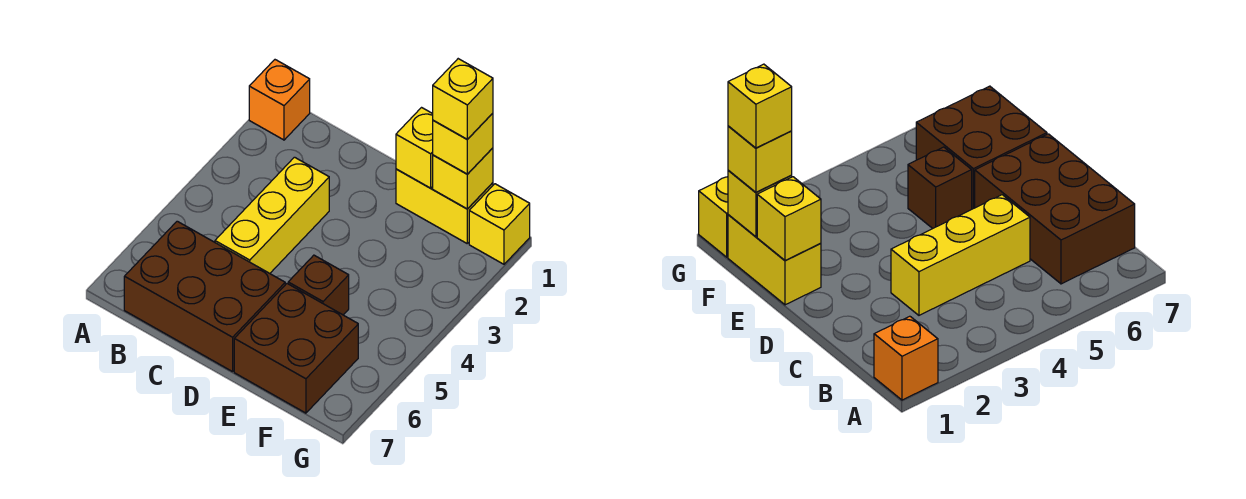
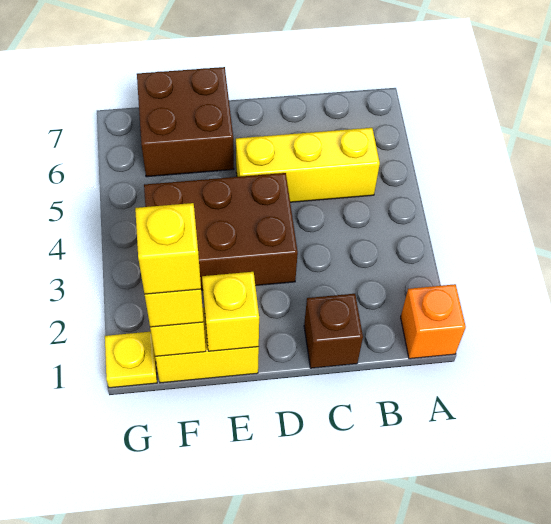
brown brick B6:D7 level 1 -> brown brick D3:F4 level 1
yellow brick C3:C5 level 1 -> yellow brick B5:D5 level 1
brown brick E5 level 1 -> brown brick C1 level 1
yellow brick G1 level 1 -> yellow plate G1 level 1

